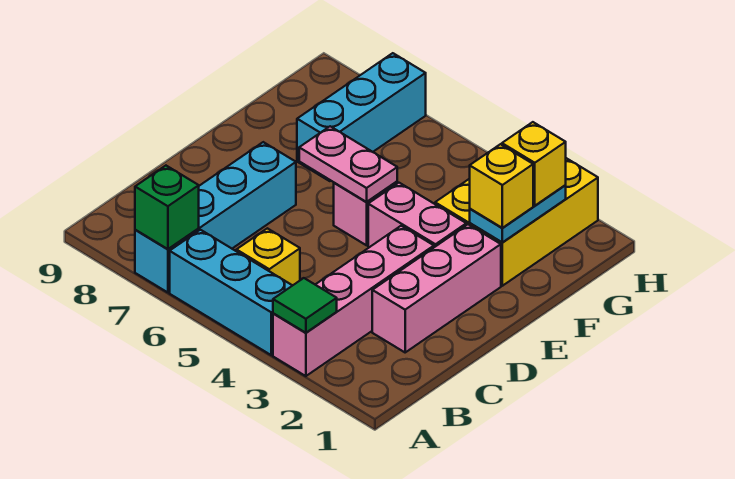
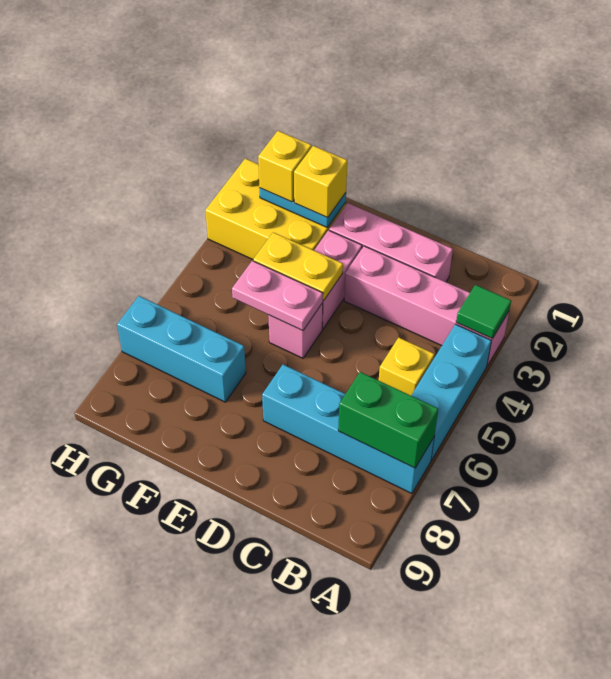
green brick A7 level 2 -> green brick A7:B7 level 2
none -> yellow plate E4:F4 level 2
pink plate E5:E6 level 2 -> pink plate E5:F5 level 2

